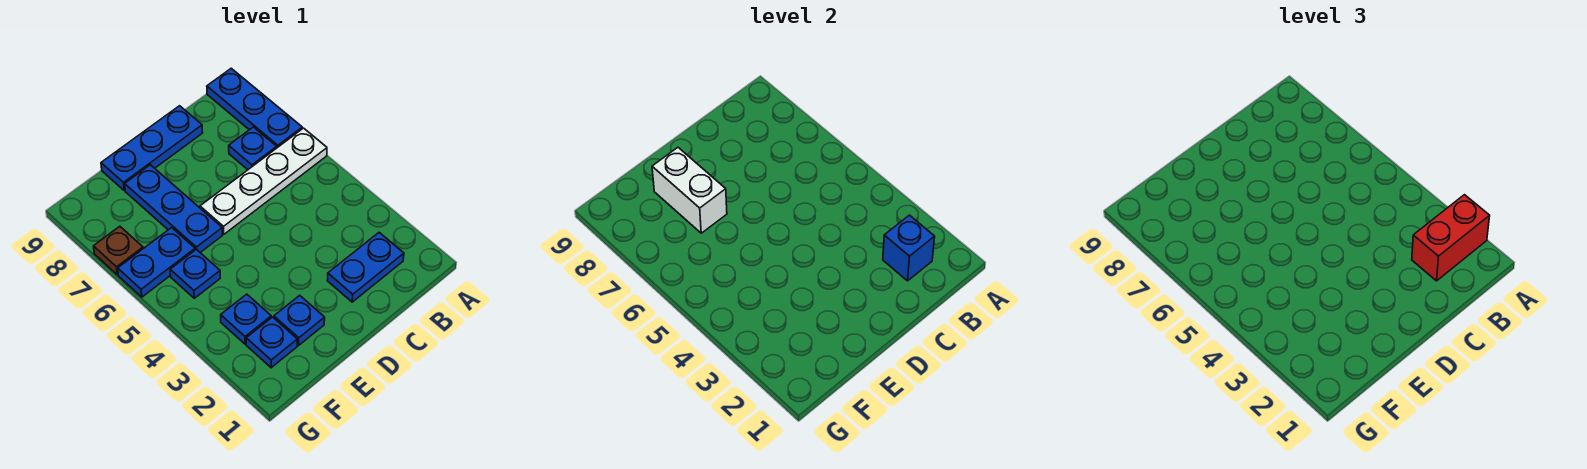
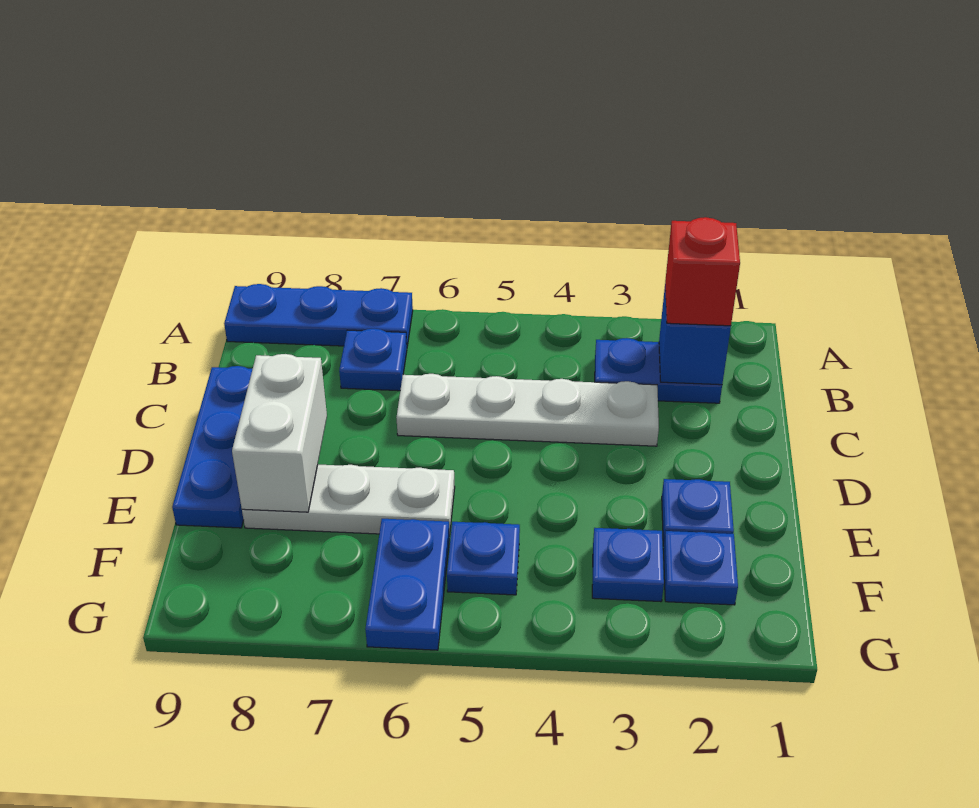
red brick A2:B2 level 3 -> red brick B2 level 3
white plate A6:D6 level 1 -> white plate C3:C6 level 1
blue plate B2:C2 level 1 -> blue plate B2:B3 level 1
blue plate E6:E8 level 1 -> white plate E6:E8 level 1
white brick E7:E8 level 2 -> white brick D8:E8 level 2
brown plate G7 level 1 -> none

